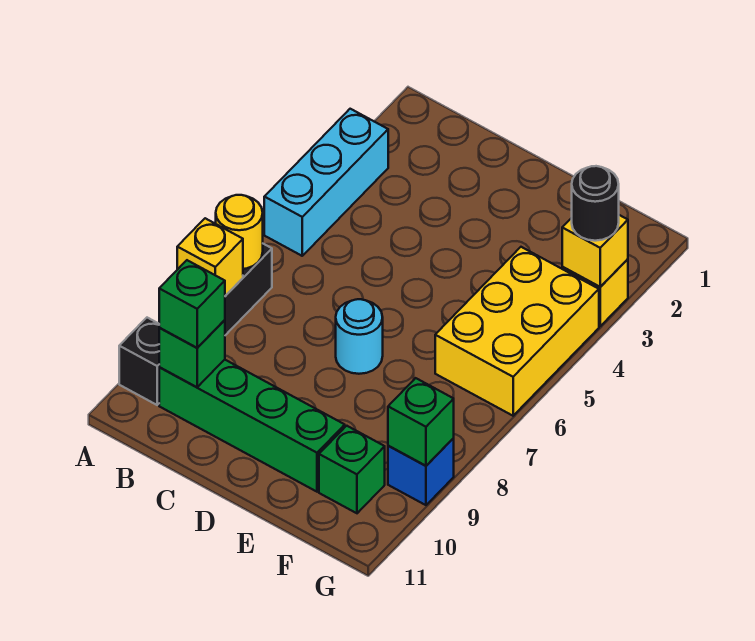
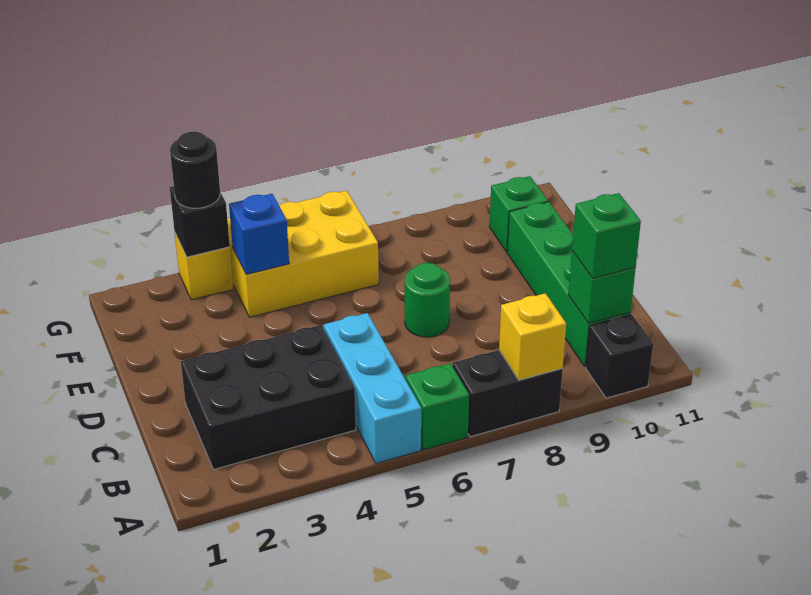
cyan brick A3:A5 level 1 -> cyan brick A5:C5 level 1
yellow round brick A7 level 2 -> none
none -> black brick B2:C4 level 1
cyan round brick D7 level 1 -> green round brick D7 level 1
yellow brick G3 level 2 -> black brick G3 level 2
blue brick G9 level 1 -> blue brick F4 level 2
green brick G9 level 2 -> green brick A6 level 1

